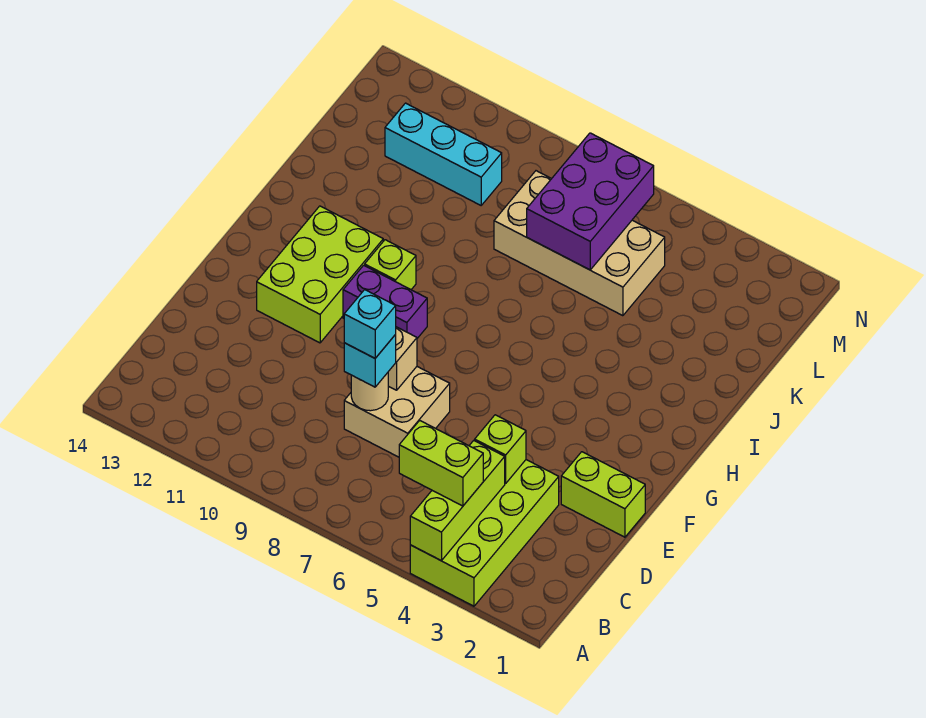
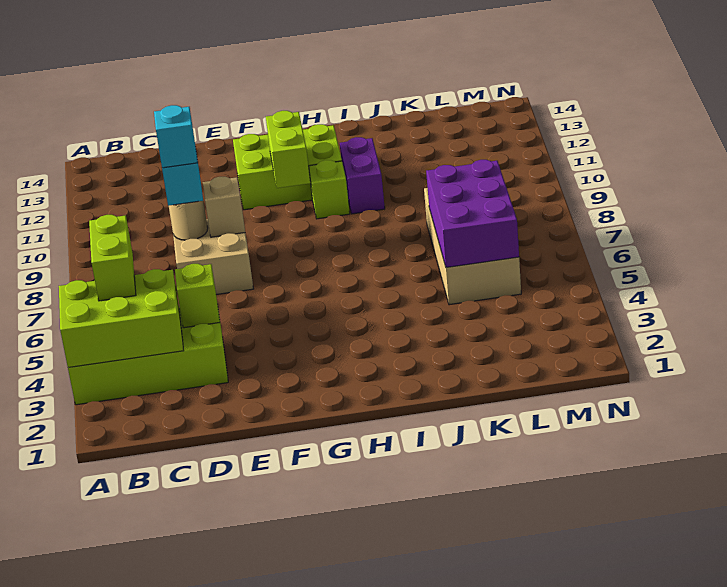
lime brick A4:C4 level 2 -> lime brick A3:C4 level 2
lime brick E1:E2 level 1 -> lime brick G10:G11 level 2
purple brick G9:G10 level 1 -> purple brick I10:I11 level 1
purple brick K6:M7 level 2 -> purple brick K5:L7 level 2
cyan brick L10:L12 level 1 -> none

